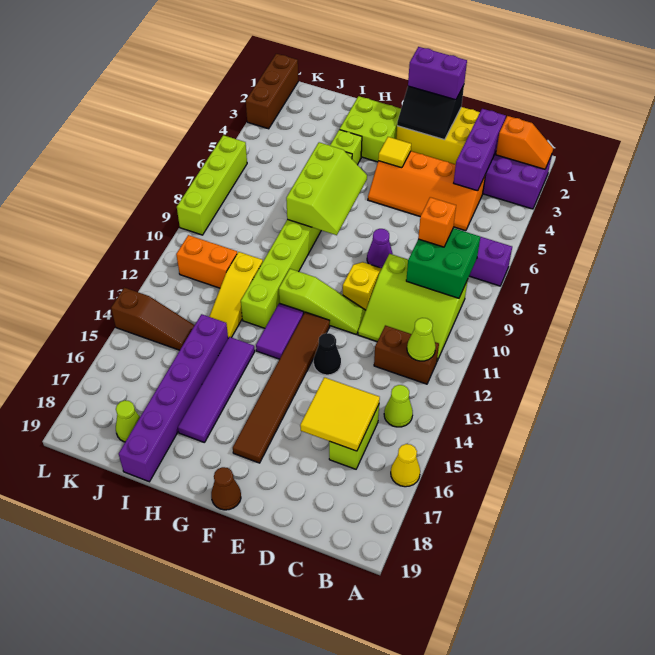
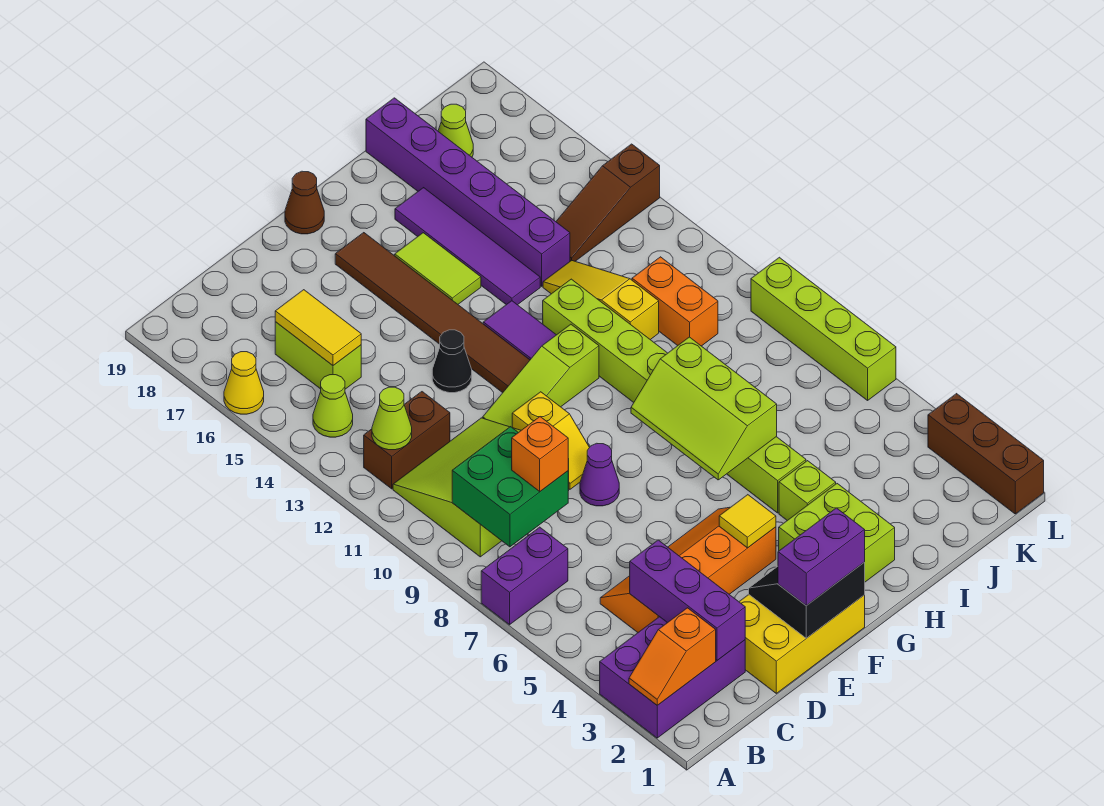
yellow tile C15:D16 level 2 -> yellow tile C15:C16 level 2
none -> lime tile G15:G16 level 1
orange brick J11:K11 level 1 -> orange brick J10:J11 level 1

